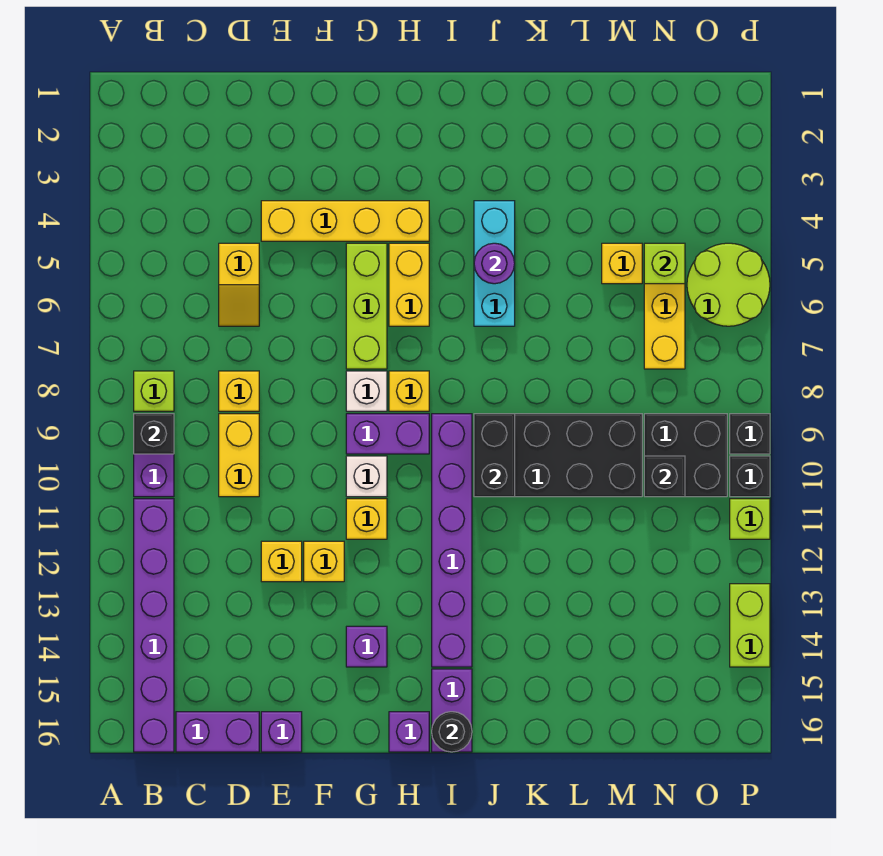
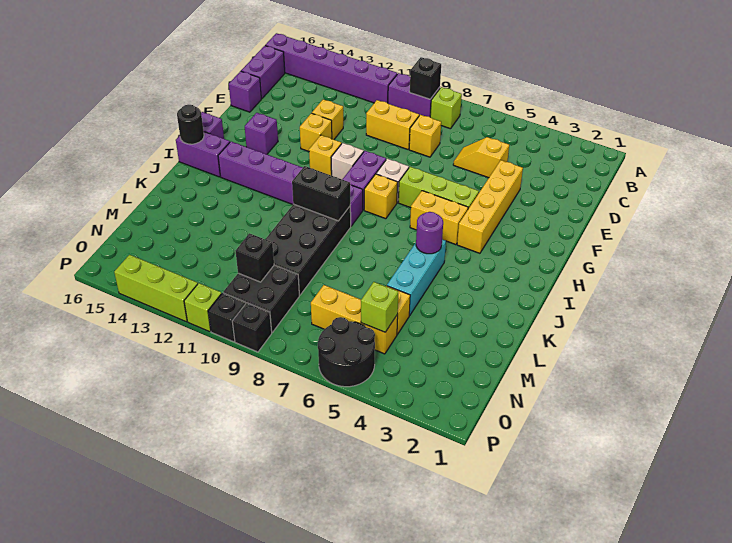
cyan brick J4:J6 level 1 -> cyan brick J5:L5 level 1
lime round brick O5:P6 level 1 -> black round brick O5:P6 level 1
lime brick P13:P14 level 1 -> lime brick P12:P14 level 1

